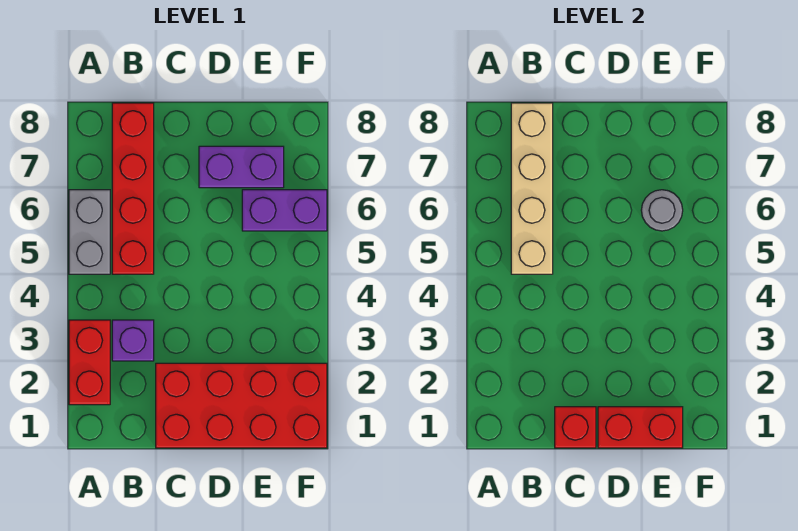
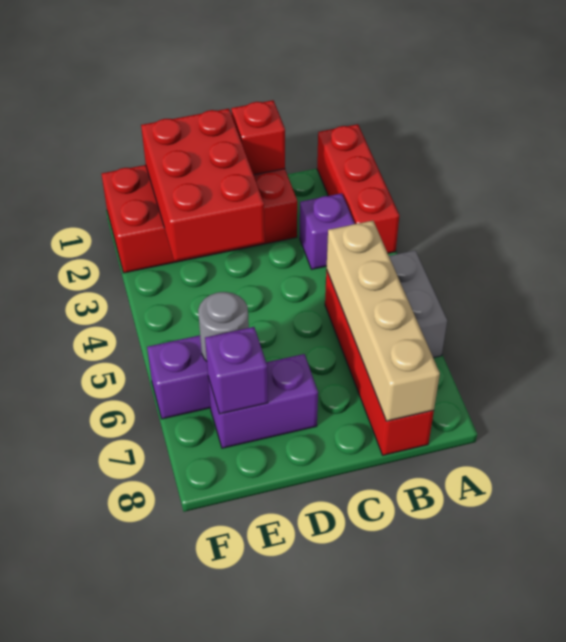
red brick A2:A3 level 1 -> red brick A1:A3 level 1
red brick D1:E1 level 2 -> red brick D1:E3 level 2
none -> purple brick E7 level 2

